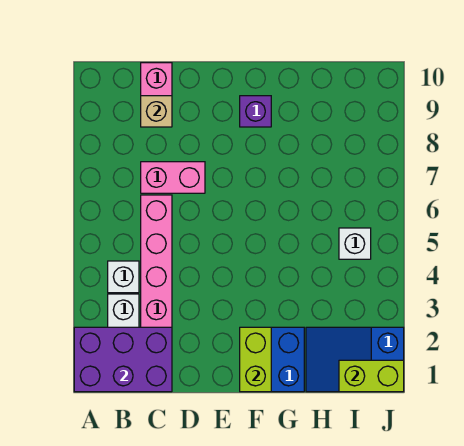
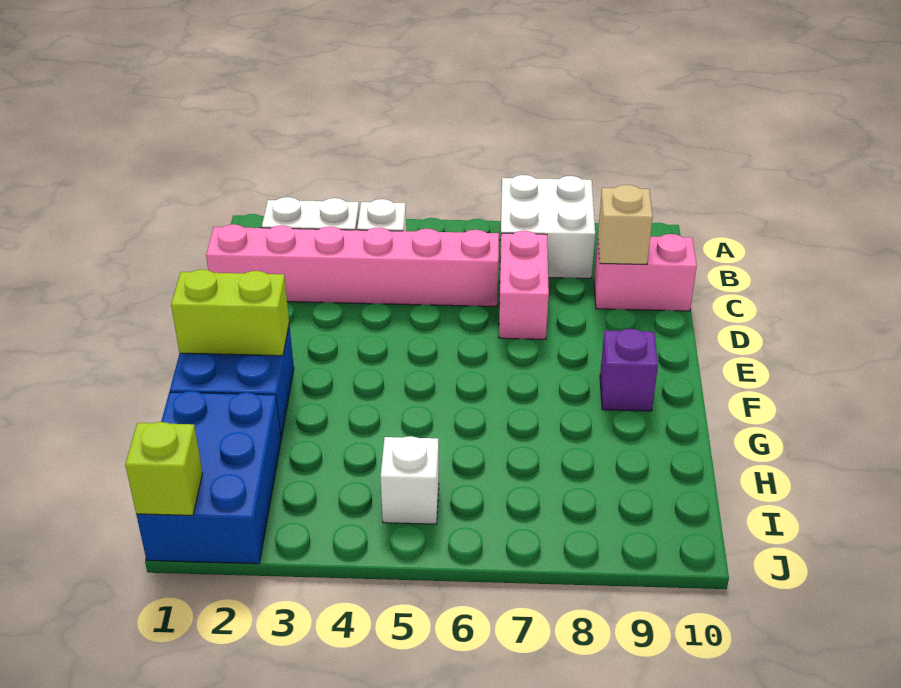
purple brick A1:C2 level 2 -> none
none -> white brick A7:B8 level 1
blue slope H1:J2 level 1 top J -> blue brick H1:J2 level 1
lime brick I1:J1 level 2 -> lime brick J1 level 2

